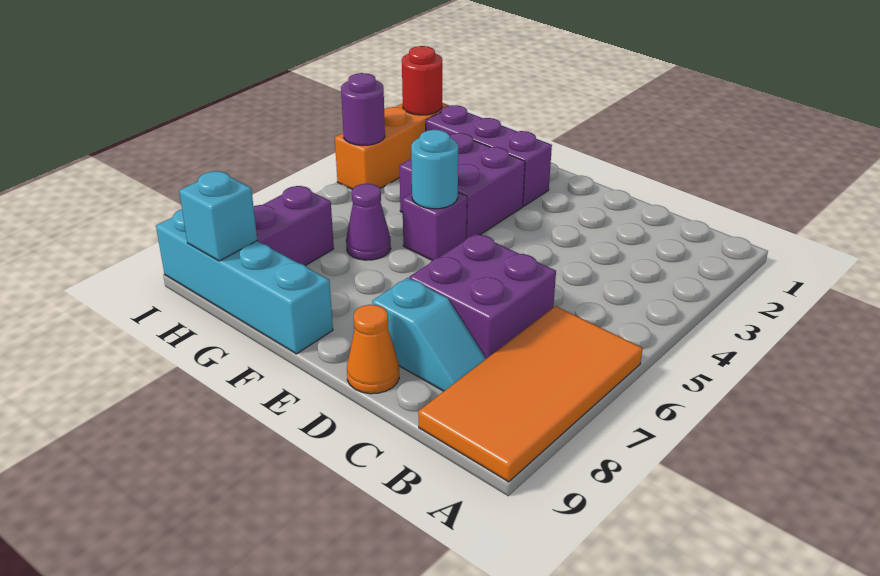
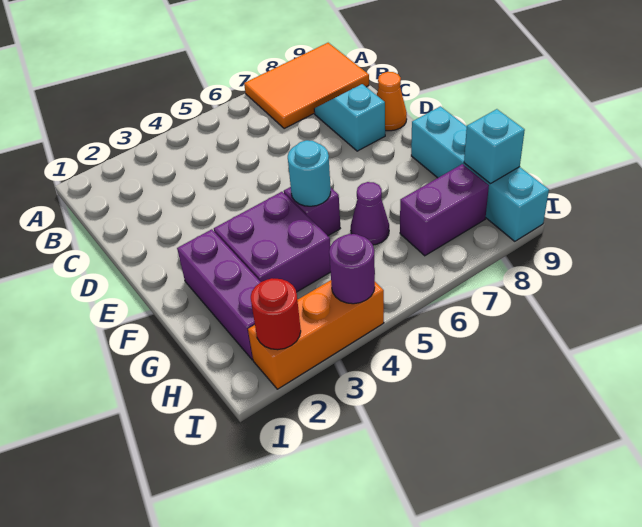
orange tile A6:B9 level 1 -> orange tile A7:B9 level 1
purple brick C6:D7 level 1 -> none

